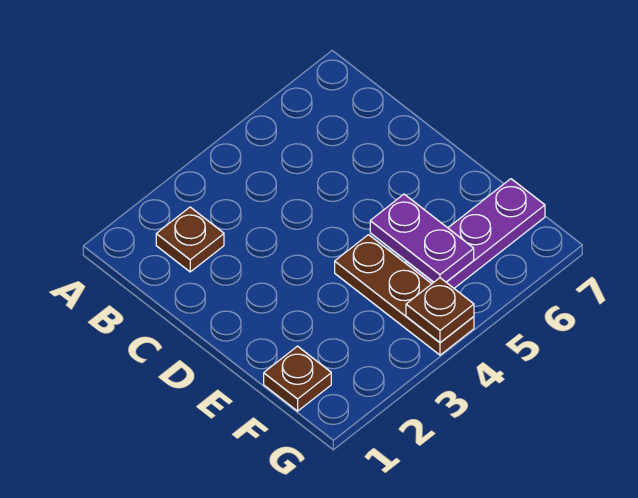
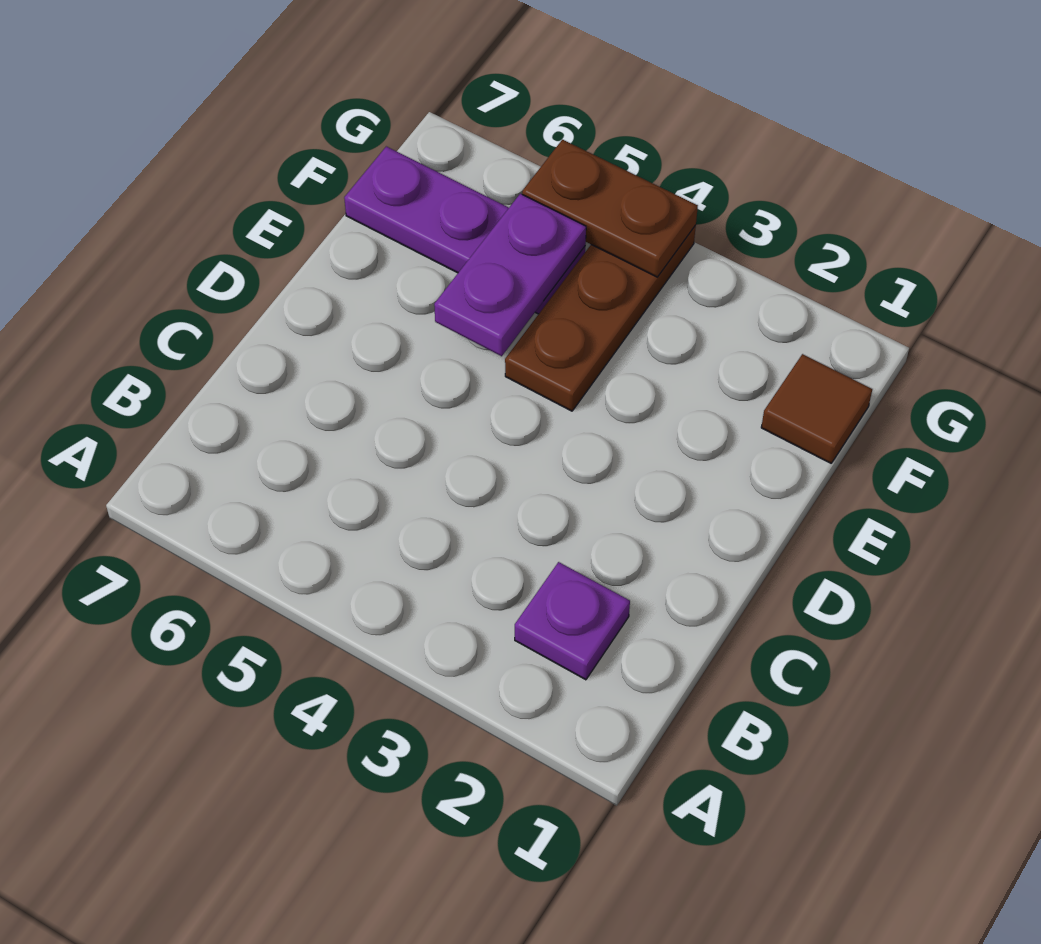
brown plate B2 level 1 -> purple plate B2 level 1
brown plate F1 level 1 -> brown tile F1 level 1
brown plate G4 level 2 -> brown plate G4:G5 level 2

